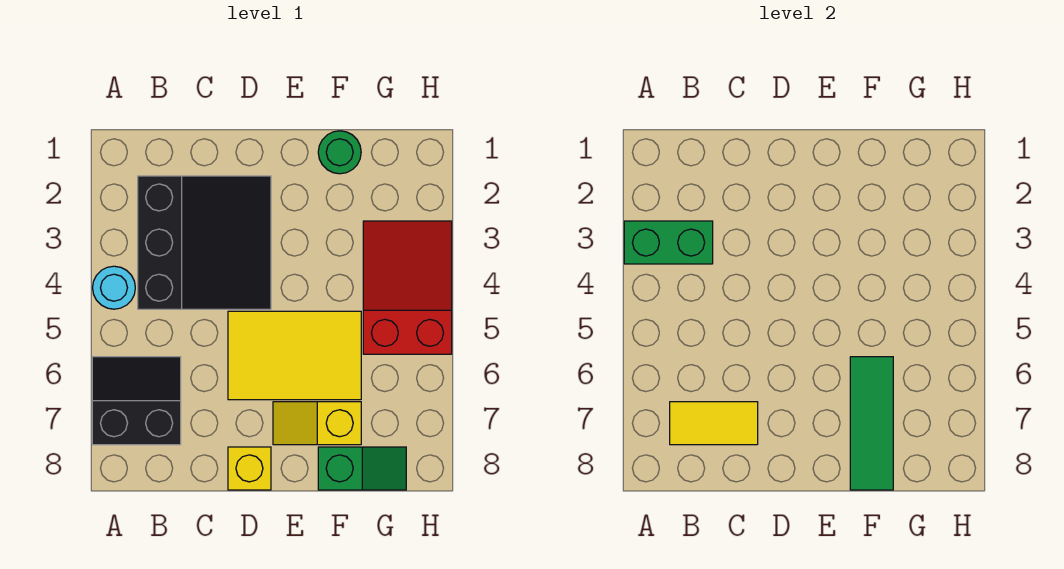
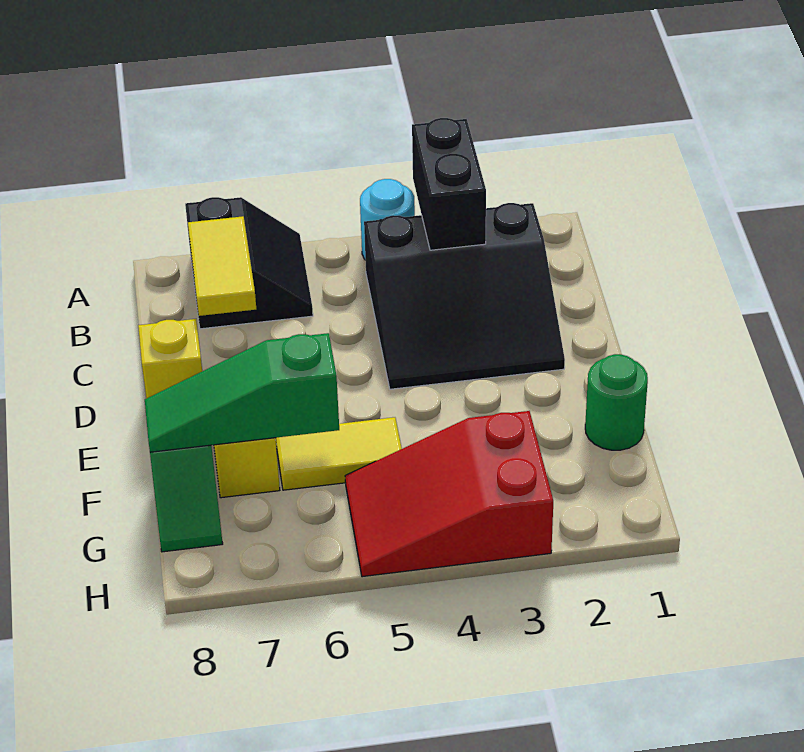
green brick A3:B3 level 2 -> black brick A3:B3 level 2
yellow tile D5:F6 level 1 -> yellow tile F5:F6 level 1
green tile F6:F8 level 2 -> green slope F6:F8 level 2 top 6
red slope G3:H5 level 1 top 5 -> red slope G3:H5 level 1 top 3

